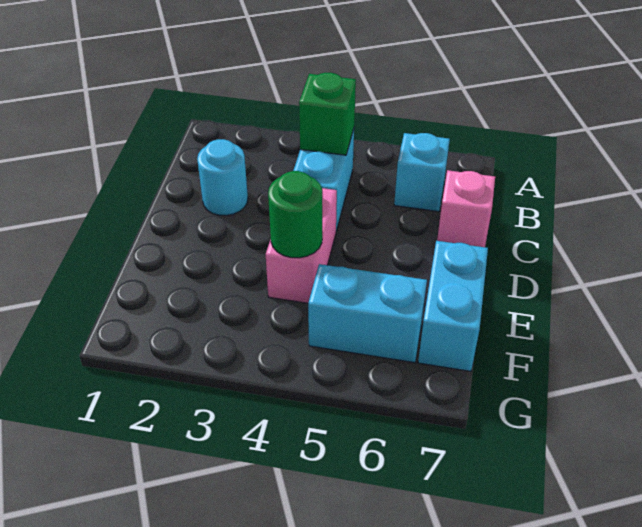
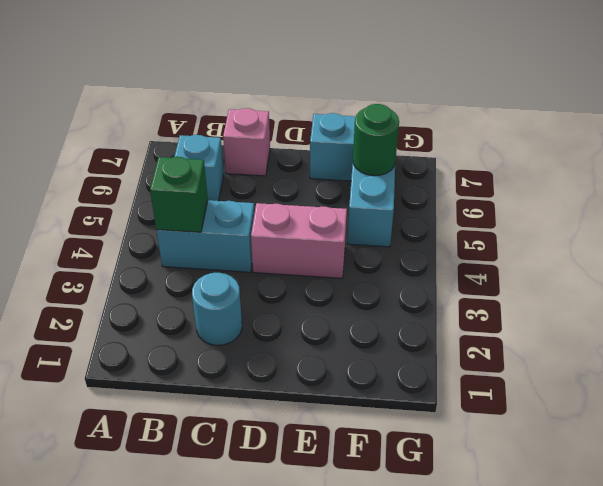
green round brick E4 level 2 -> green round brick F6 level 2

